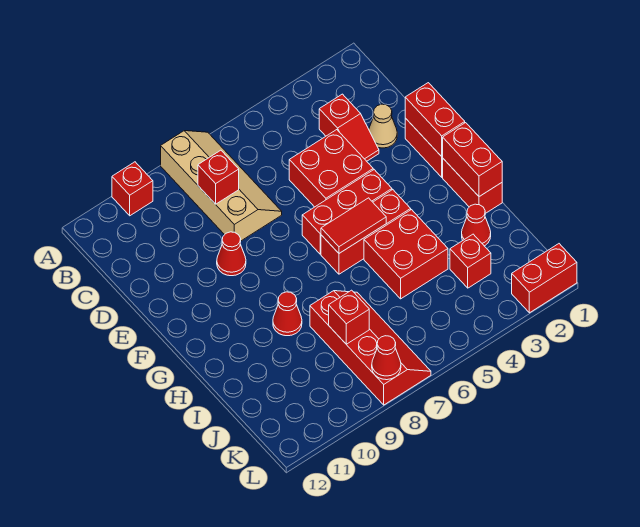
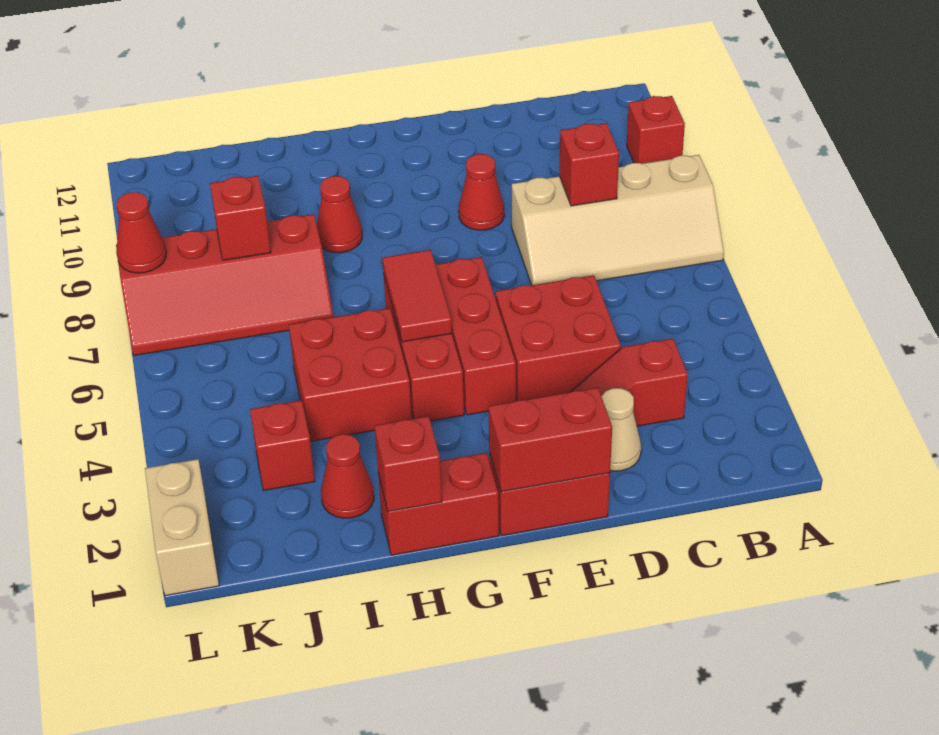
red brick G1:H1 level 2 -> red brick H1 level 2
red brick L1:L2 level 1 -> tan brick L1:L2 level 1

